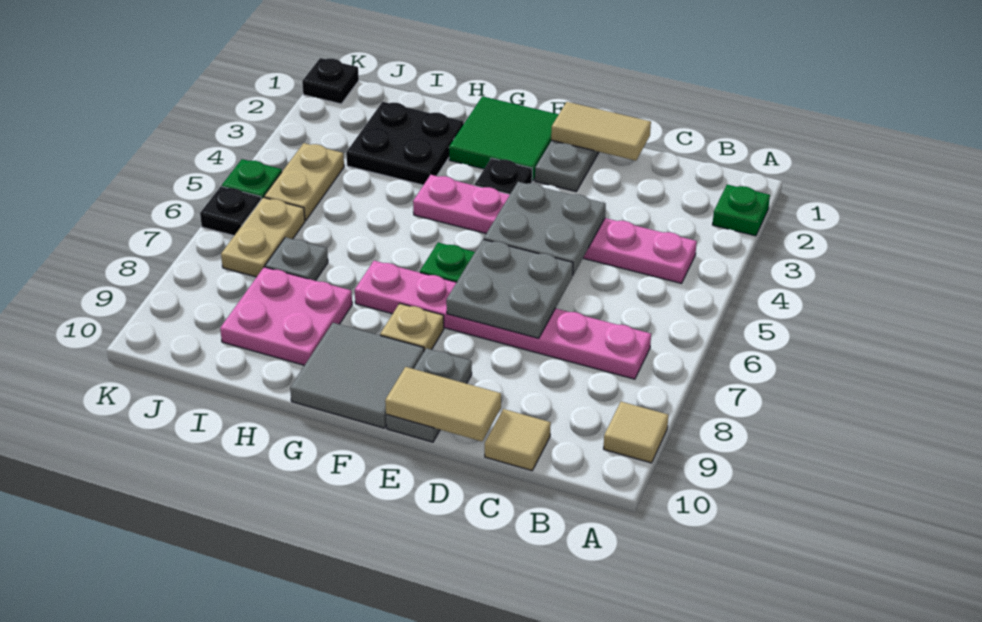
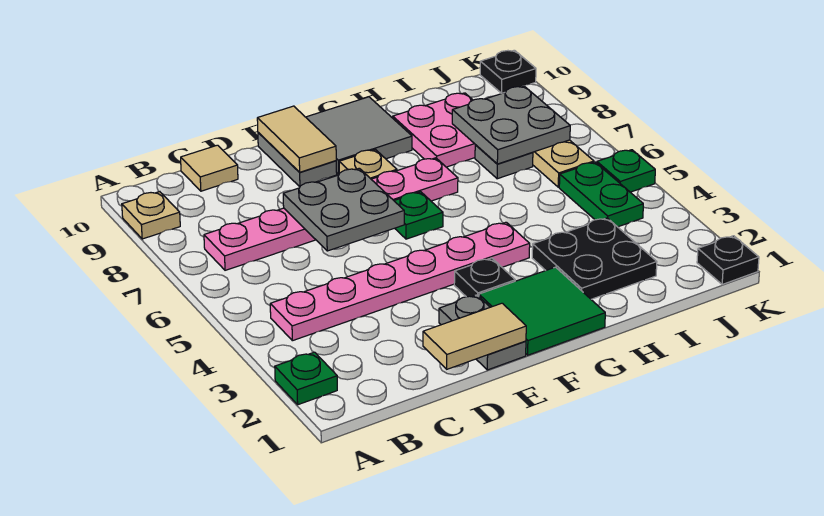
tan tile A9 level 1 -> tan plate A9 level 1
grey plate D4:E5 level 2 -> grey plate I7:J8 level 2
tan tile D10:E10 level 2 -> tan tile E9:E10 level 2
tan plate J4:J5 level 1 -> green plate J4:J5 level 1
black plate K6 level 1 -> black plate K10 level 1

